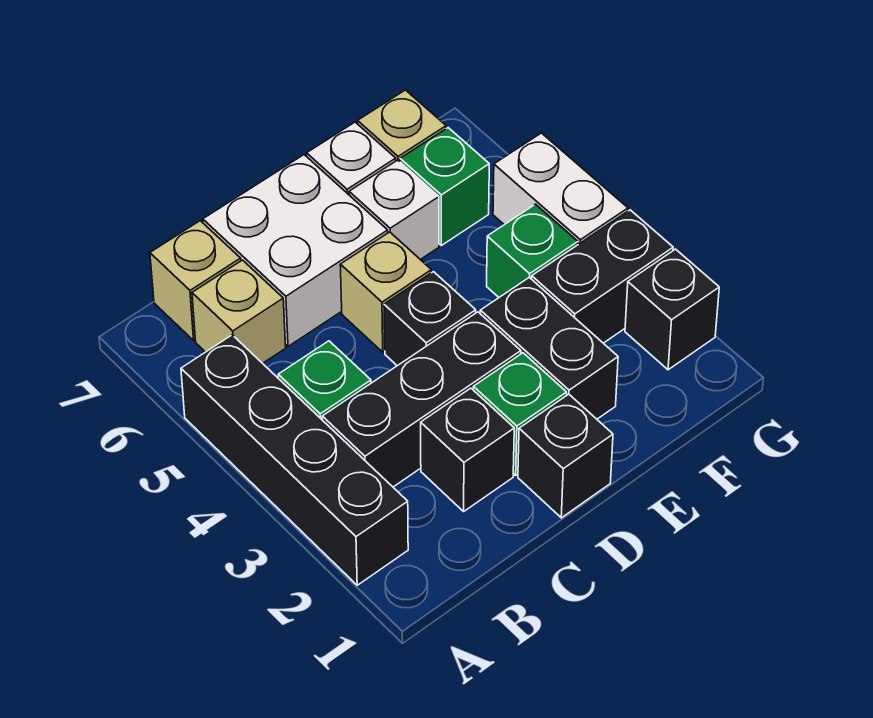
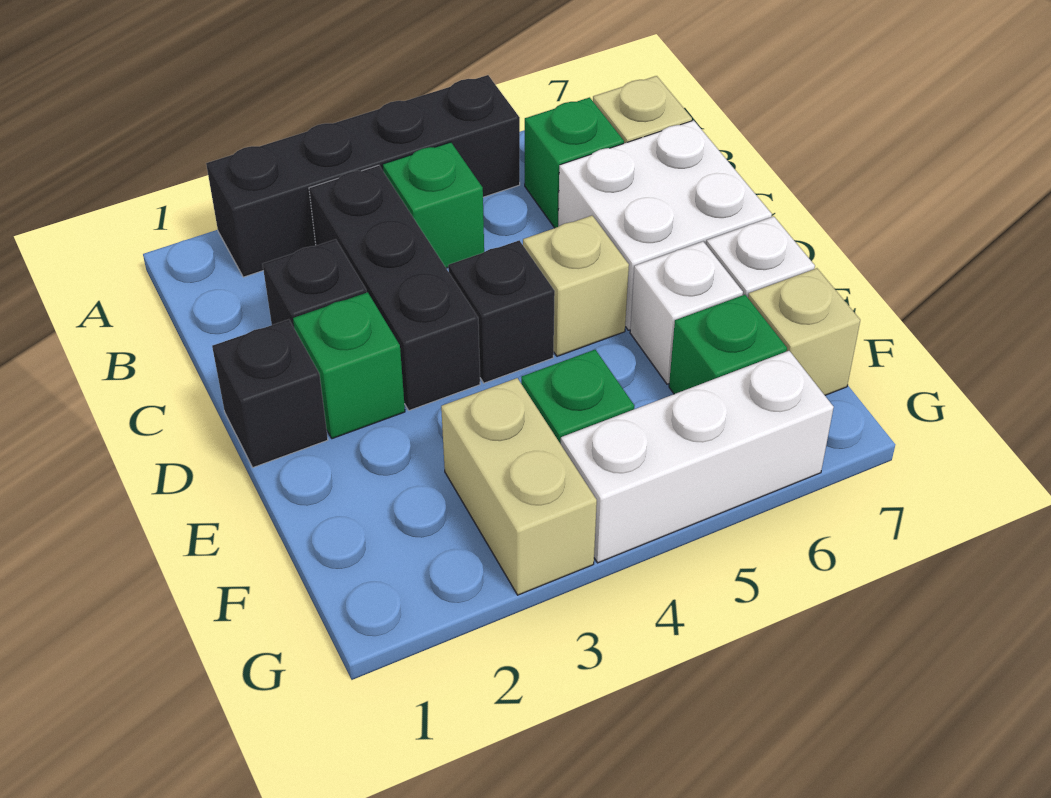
tan brick B6 level 1 -> green brick B6 level 1
black brick E2:E3 level 1 -> none
black brick F3:G3 level 1 -> tan brick F3:G3 level 1
black brick G2 level 1 -> none
white brick G4:G5 level 1 -> white brick G4:G6 level 1

